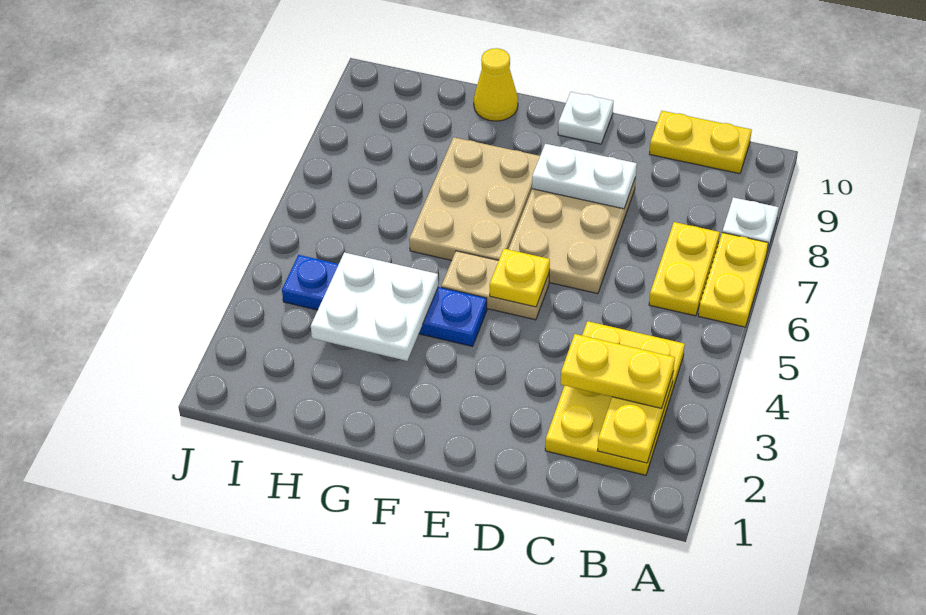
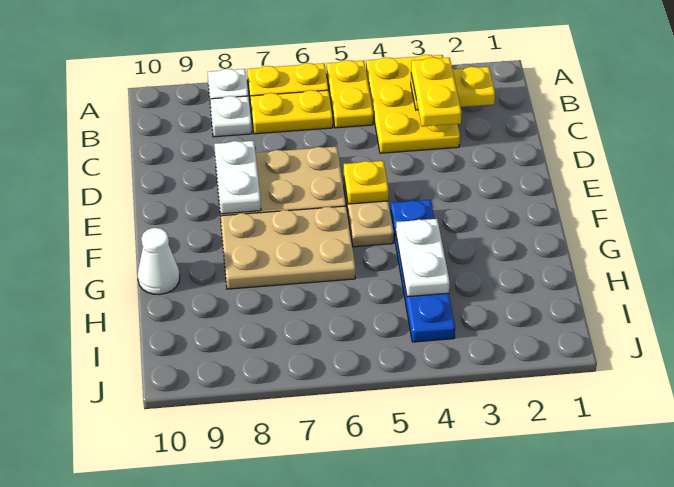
yellow plate B2:C4 level 1 -> yellow plate A3:C4 level 1
yellow plate B10:C10 level 1 -> yellow plate A5:B5 level 1
white plate E10 level 1 -> white plate B8 level 1
white plate G3:H4 level 2 -> white plate G4:H4 level 2
yellow cone G10 level 1 -> white cone G10 level 1

